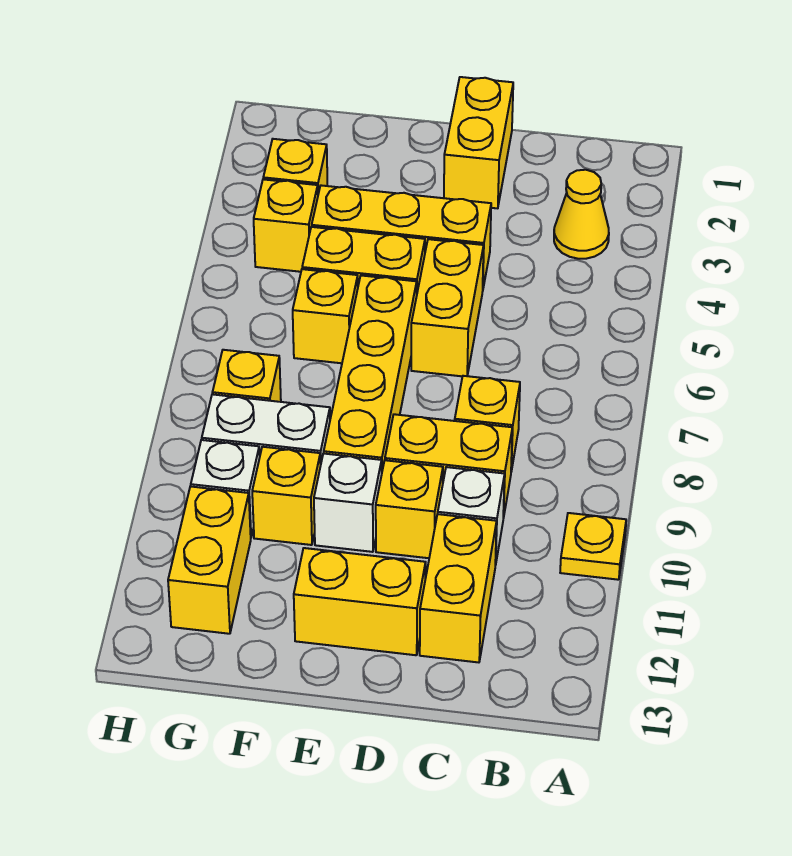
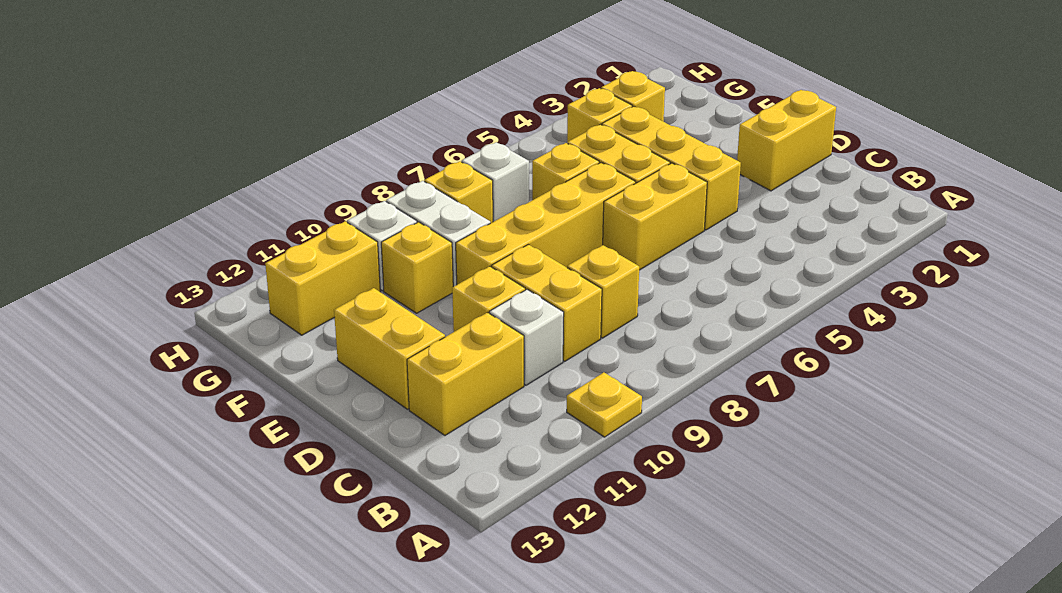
yellow cone B3 level 1 -> none
white brick E10 level 1 -> white brick G7 level 1

